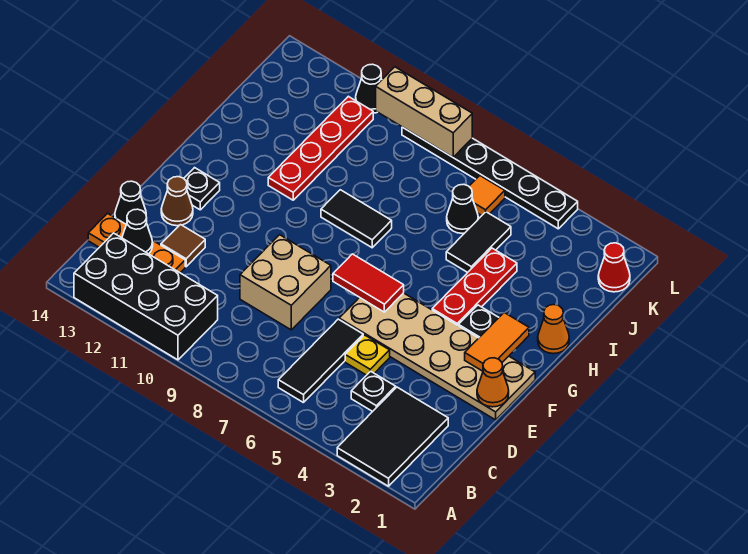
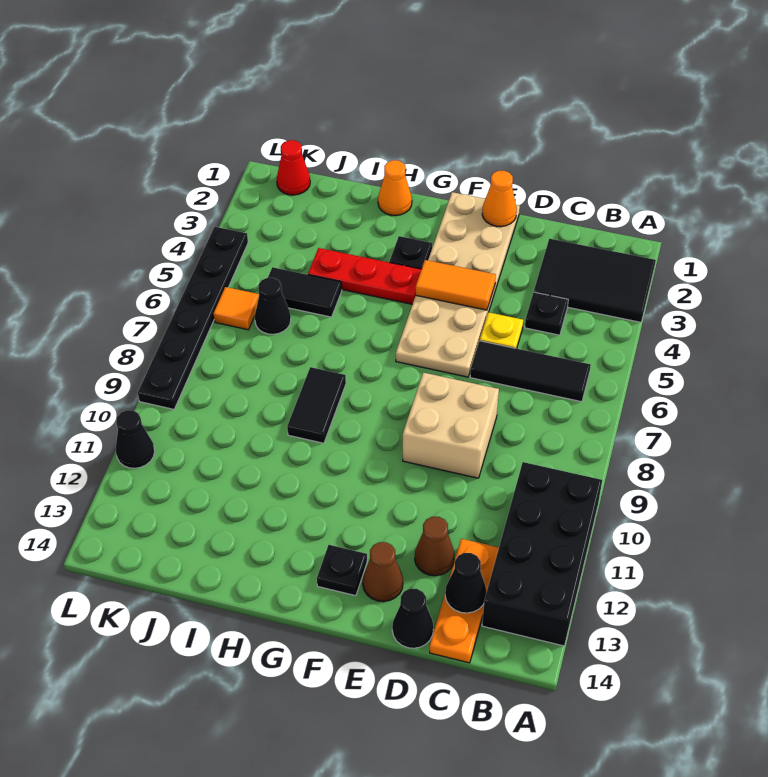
brown tile D12 level 1 -> brown cone D12 level 1
orange tile F2:G2 level 2 -> orange tile E4:F4 level 2
red tile F6:F7 level 2 -> none
red plate H11:K11 level 1 -> none
tan brick L8:L10 level 2 -> none

